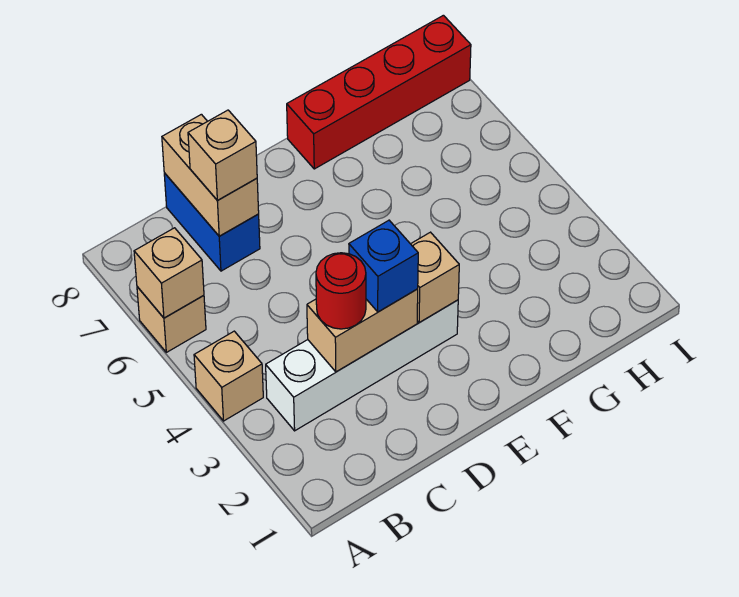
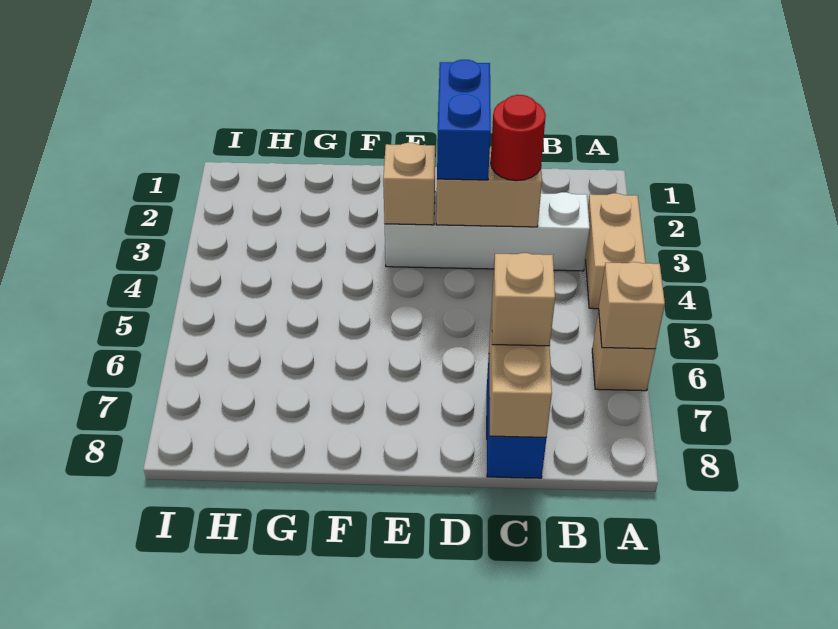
tan brick A4 level 1 -> tan brick A3:A4 level 1
blue brick D3 level 3 -> blue brick D2:D3 level 3
red brick F8:I8 level 1 -> none

